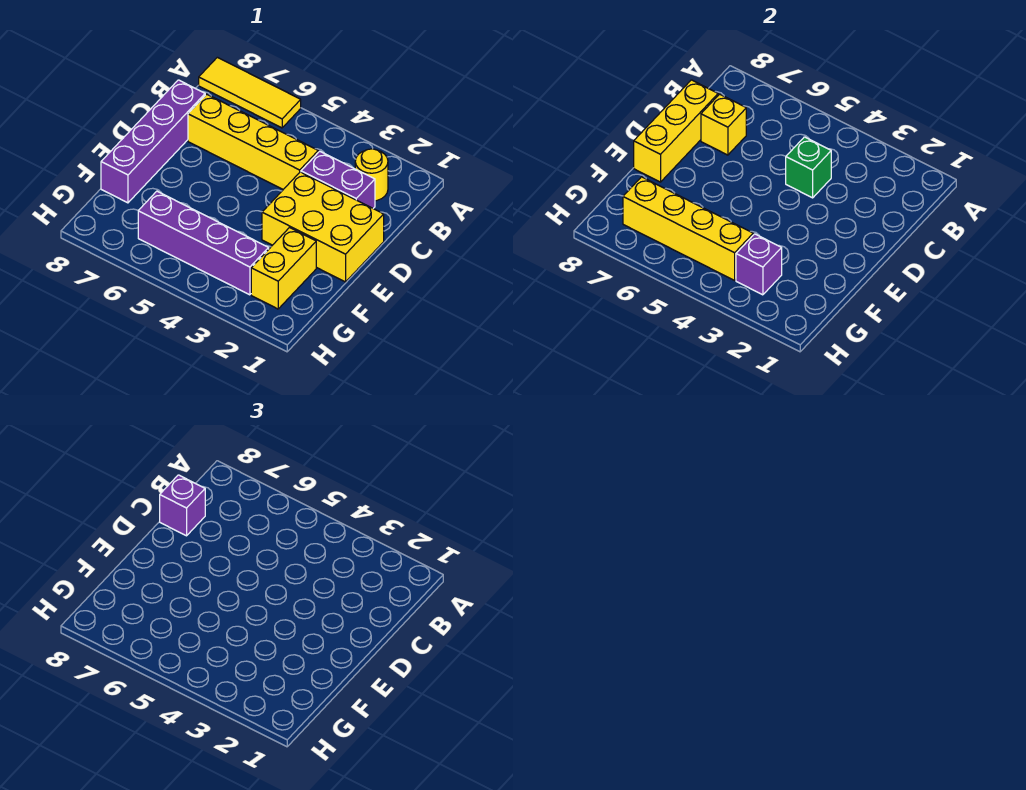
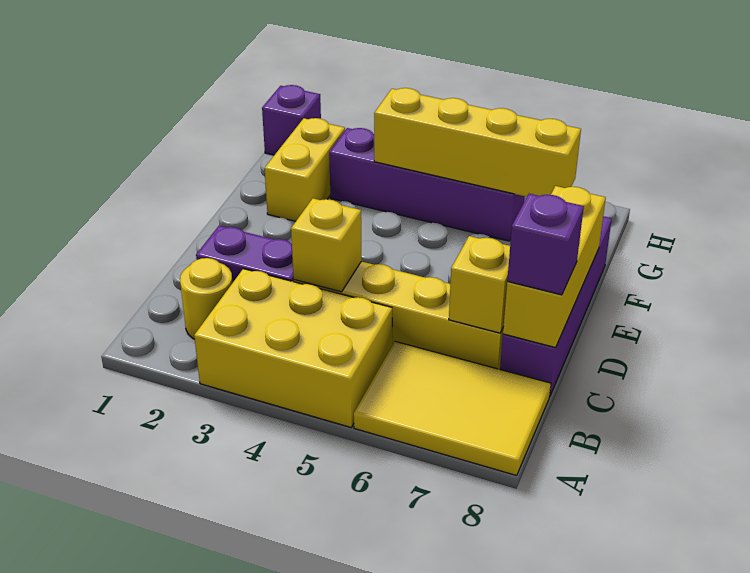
yellow tile A6:A8 level 1 -> yellow tile A6:B8 level 1
green brick C4 level 2 -> yellow brick C4 level 2
yellow brick D1:E3 level 1 -> yellow brick A3:B5 level 1
purple brick G3 level 2 -> purple brick H1 level 1

